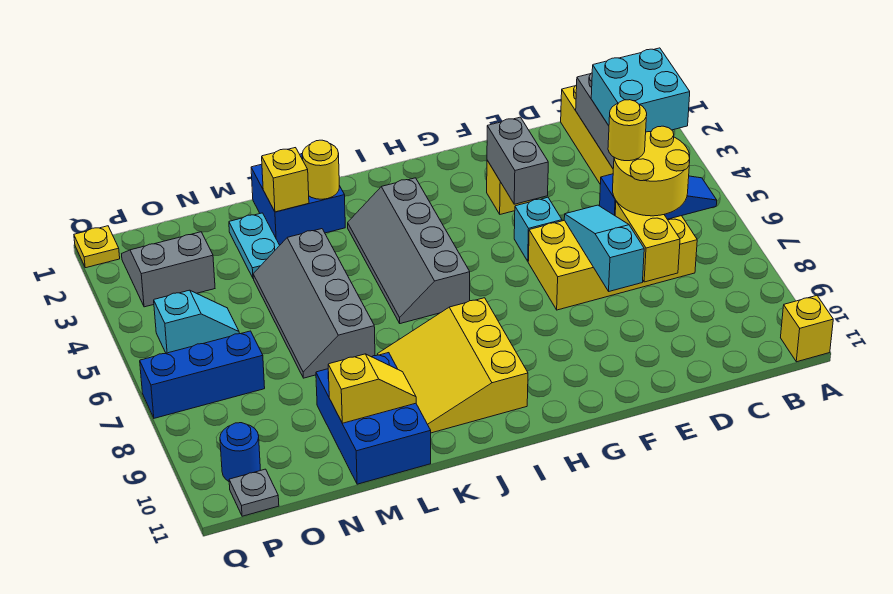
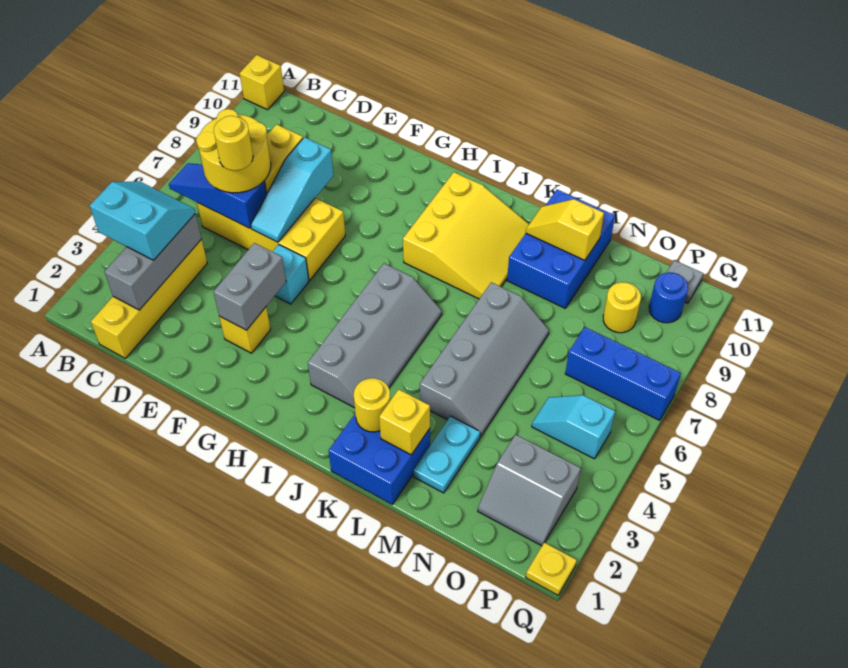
cyan brick B3:C4 level 3 -> cyan slope B3:C4 level 3 top 3
none -> yellow round brick O9 level 1

